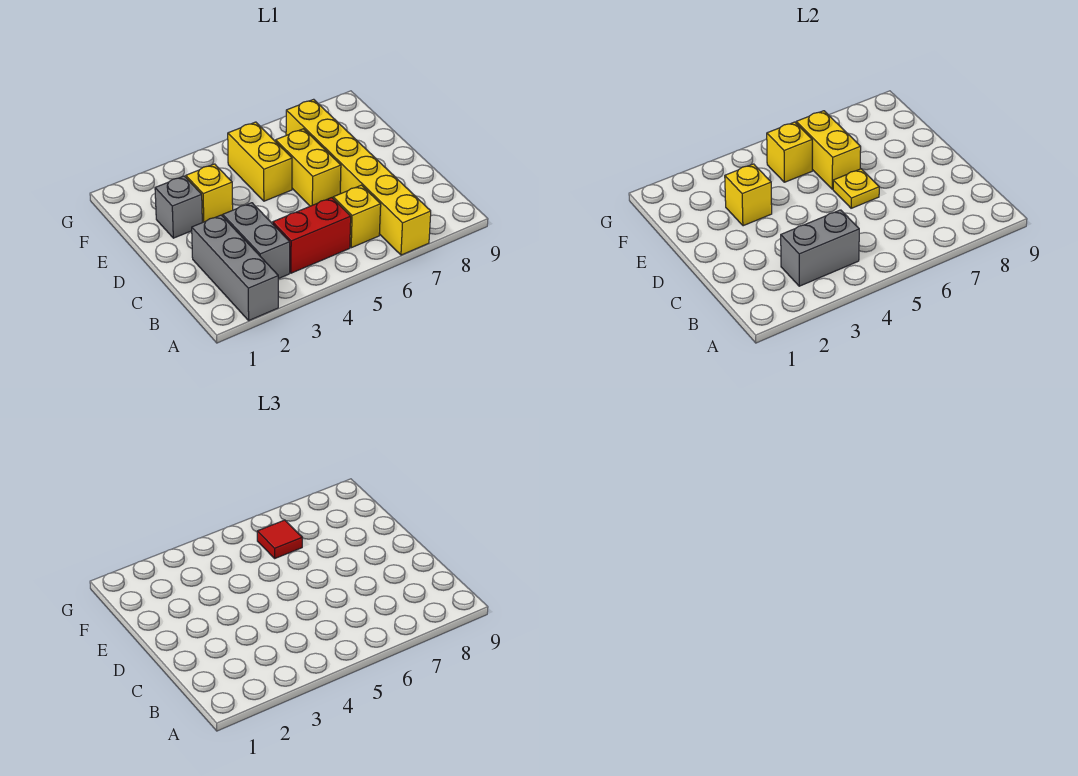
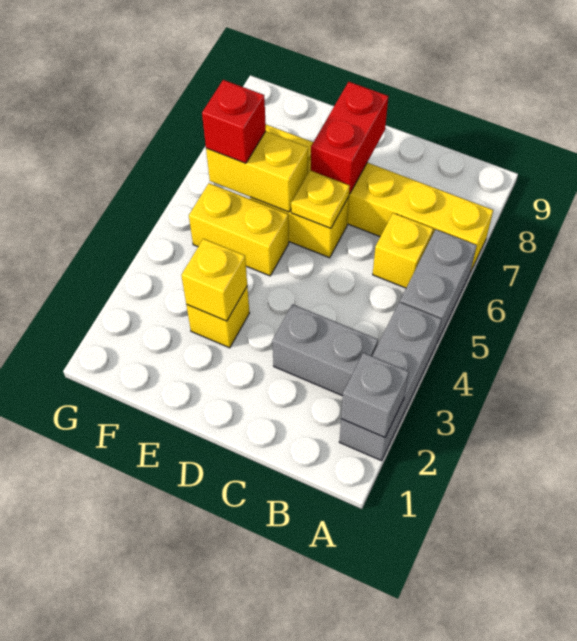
grey brick A2:C2 level 1 -> grey brick A2:A4 level 1
grey brick B3:B4 level 2 -> grey brick A5:A6 level 1
red brick B4:B5 level 1 -> red brick D7:D8 level 2
grey brick E2 level 1 -> grey brick A2 level 2
yellow brick F5 level 2 -> none
red tile F6 level 3 -> red brick F6 level 3

